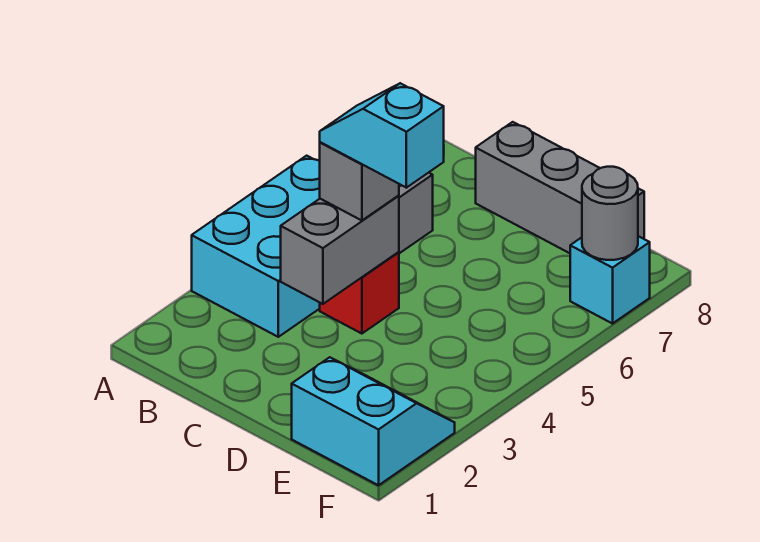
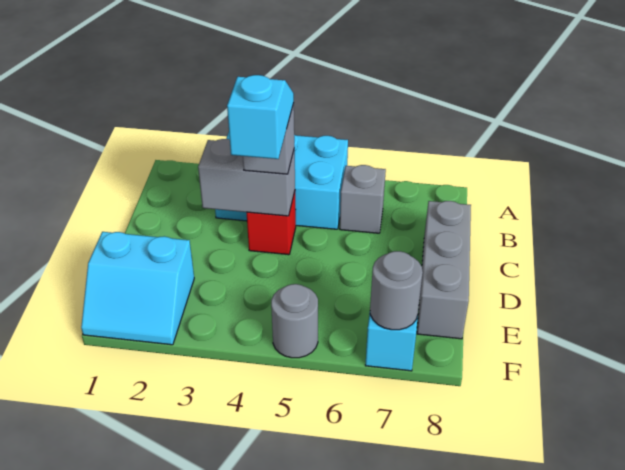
cyan slope E1:F2 level 1 top 1 -> cyan slope E1:F2 level 1 top E
none -> grey round brick F5 level 1

